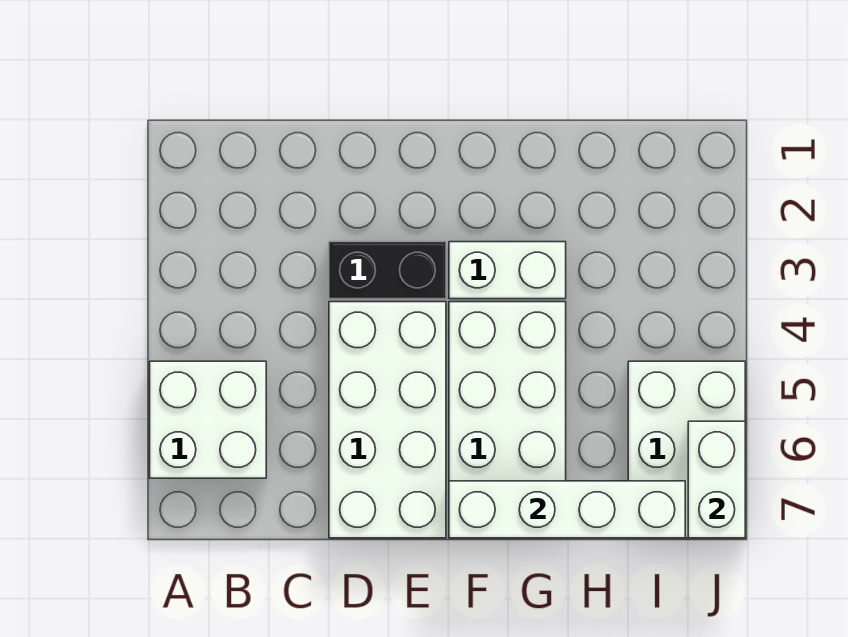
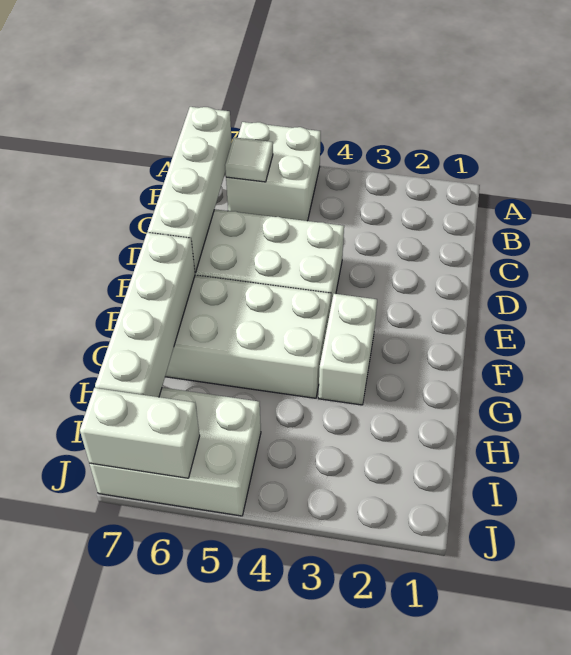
none -> white tile B6 level 2
none -> white brick B7:E7 level 2
black brick D3:E3 level 1 -> none

